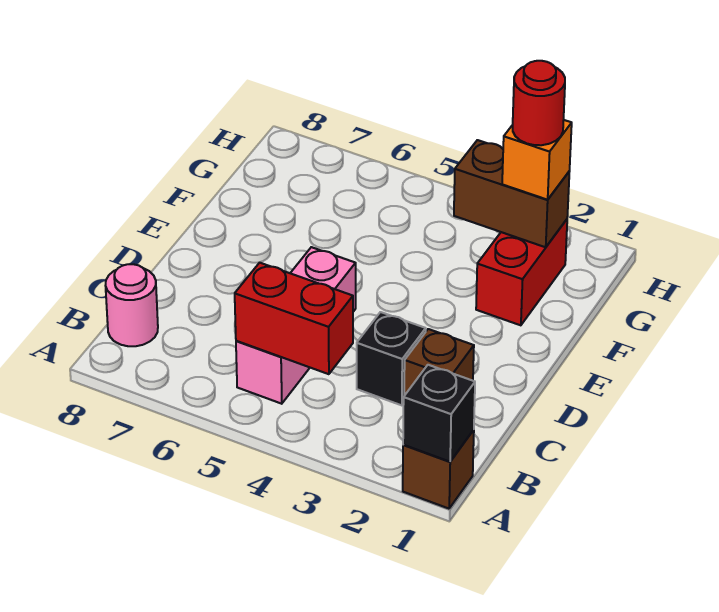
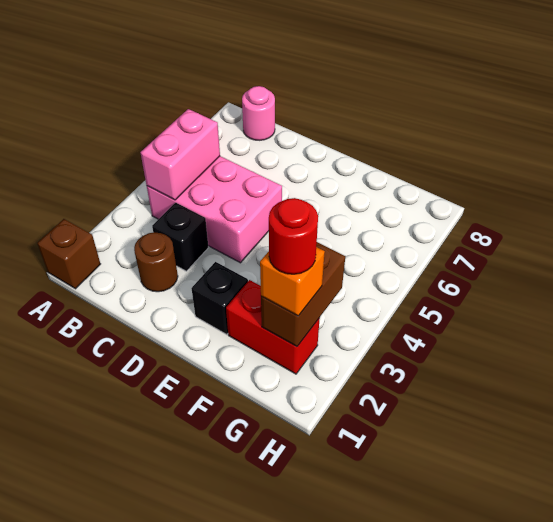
black brick A1 level 2 -> black brick E2 level 1
red brick B4:B5 level 2 -> pink brick B4:B5 level 2
pink brick B5:D5 level 1 -> pink brick B4:D5 level 1
brown brick C2 level 1 -> brown round brick C2 level 1

